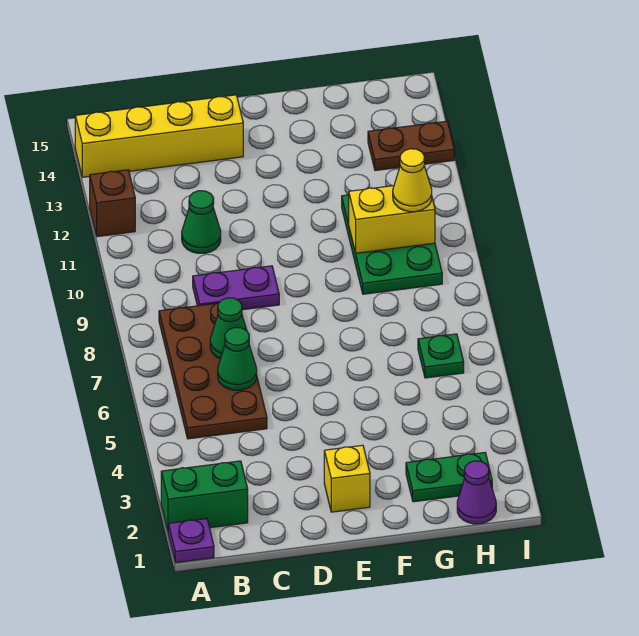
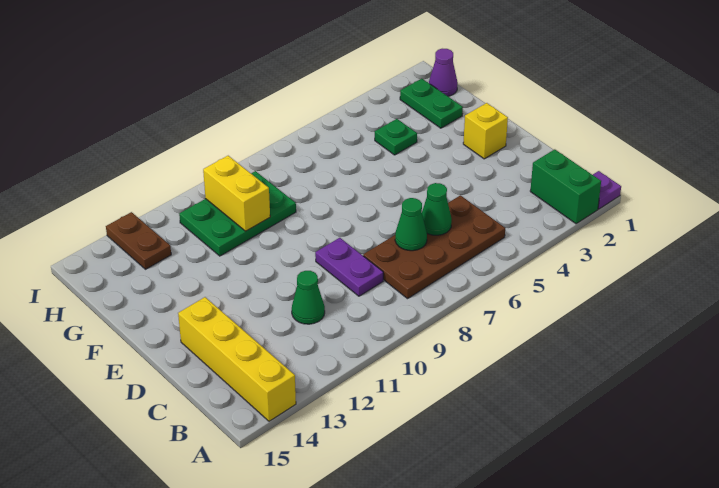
brown brick A12 level 1 -> none
green plate H6 level 1 -> green plate G4 level 1
yellow cone H10 level 3 -> none

